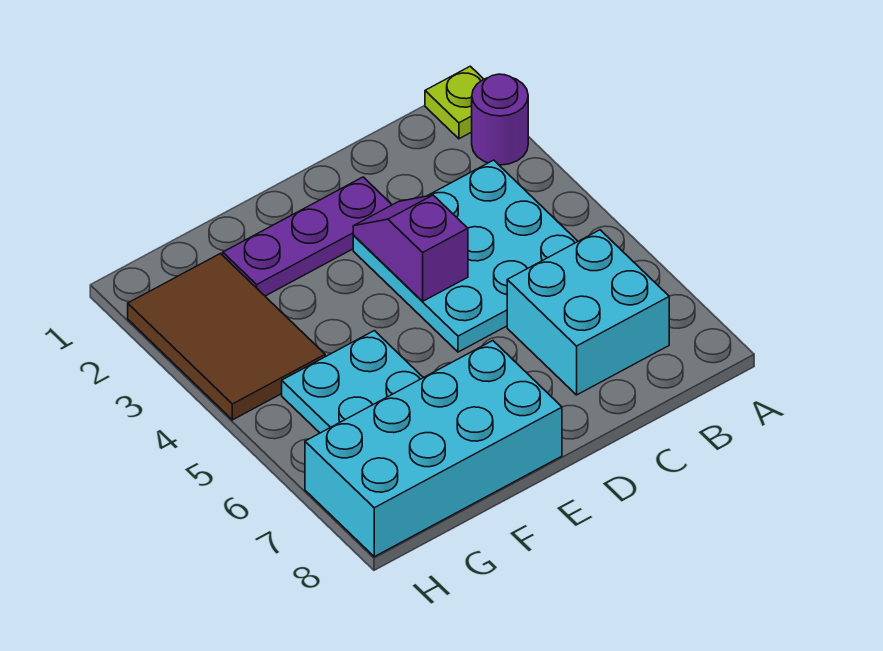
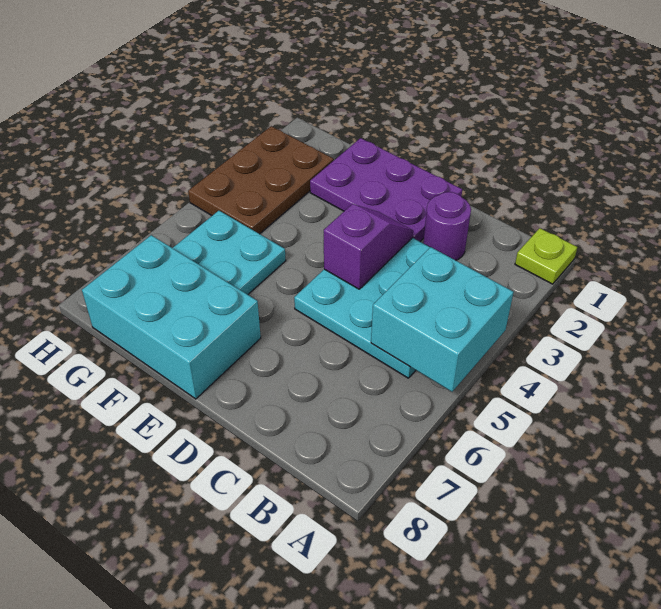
purple round brick A2 level 1 -> purple round brick C2 level 1
cyan brick B6:C7 level 1 -> cyan brick A4:B5 level 2
purple plate D2:F2 level 1 -> purple plate D1:F2 level 1
cyan brick E7:H8 level 1 -> cyan brick E7:G8 level 1
brown tile G2:H4 level 1 -> brown plate G2:H4 level 1

